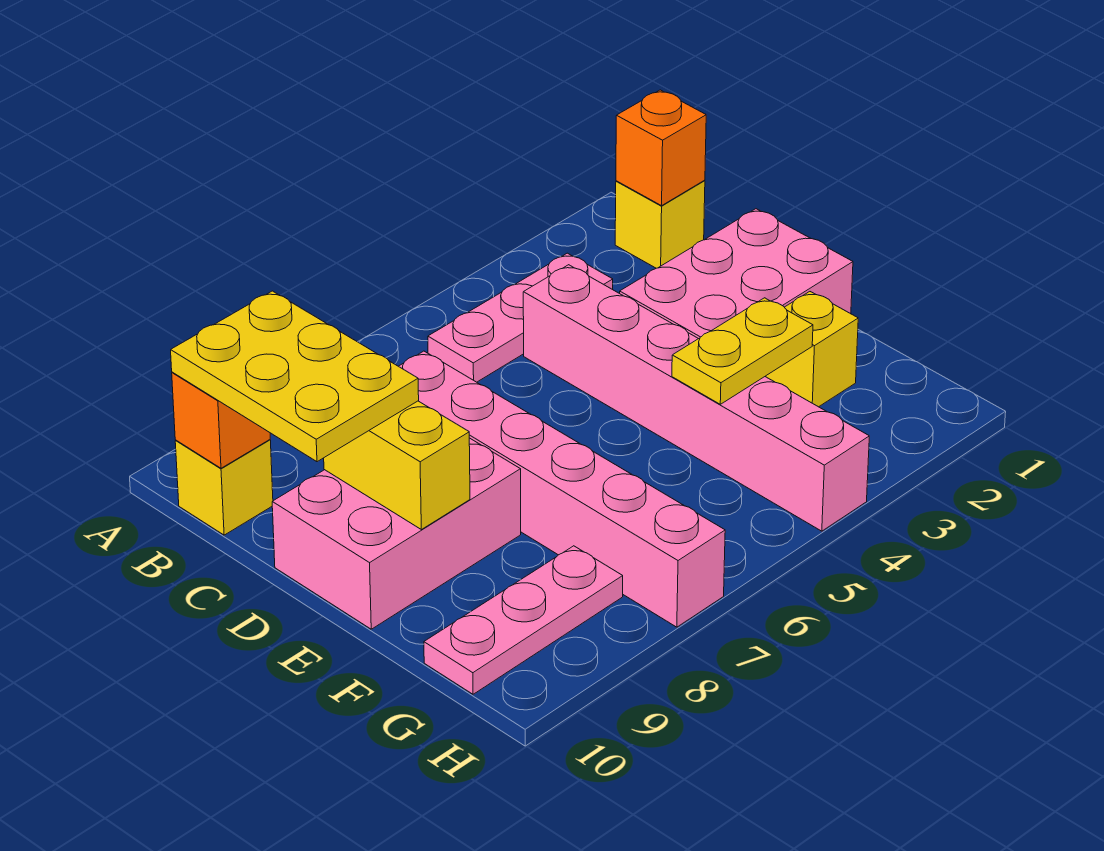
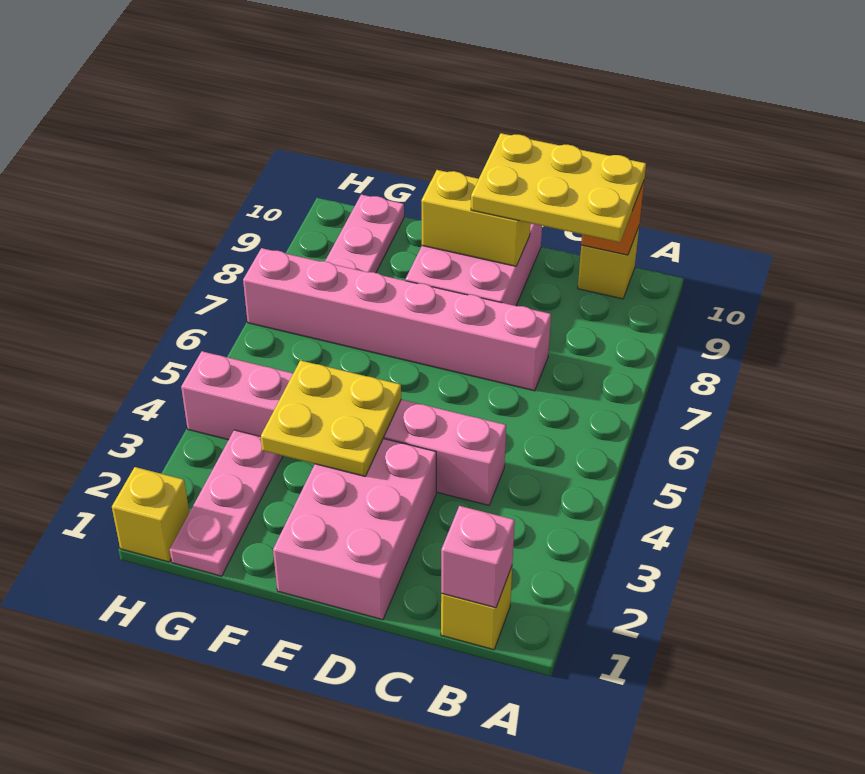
orange brick B1 level 2 -> pink brick B1 level 2
pink plate B3:B5 level 1 -> pink plate G1:G3 level 1
yellow brick F2 level 1 -> yellow brick H1 level 1
yellow plate F3:F4 level 2 -> yellow plate E3:F4 level 2

